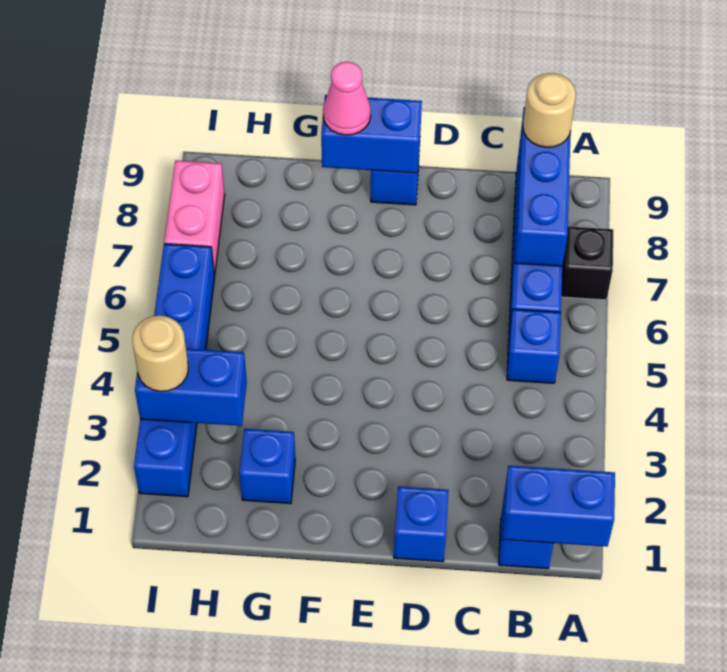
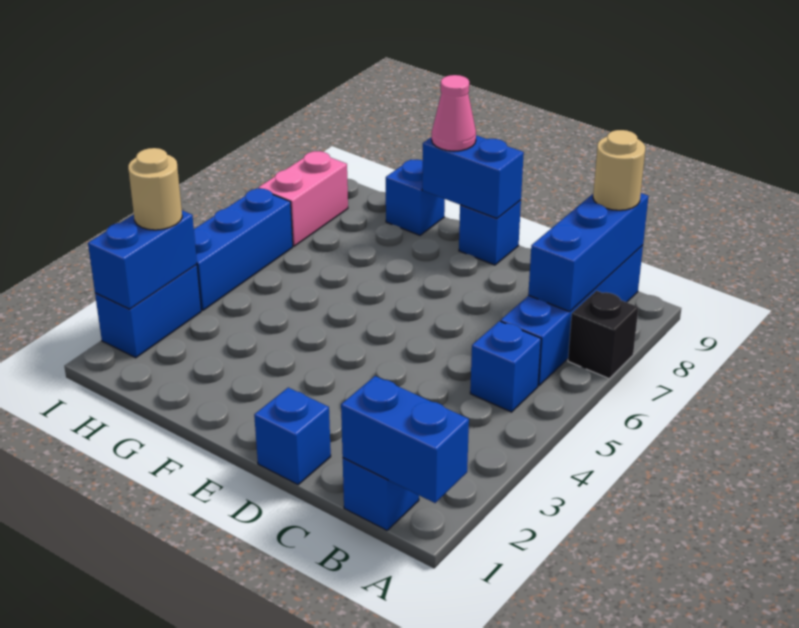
blue brick G2 level 1 -> blue brick G9 level 1
blue brick H3:I3 level 2 -> blue brick I2:I3 level 2

